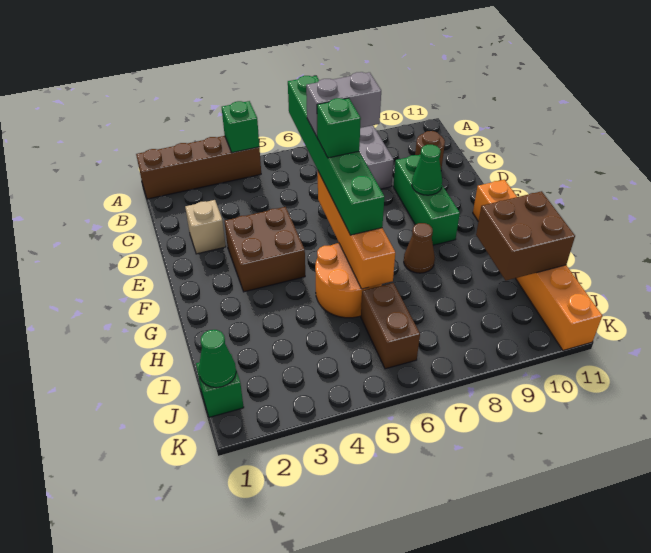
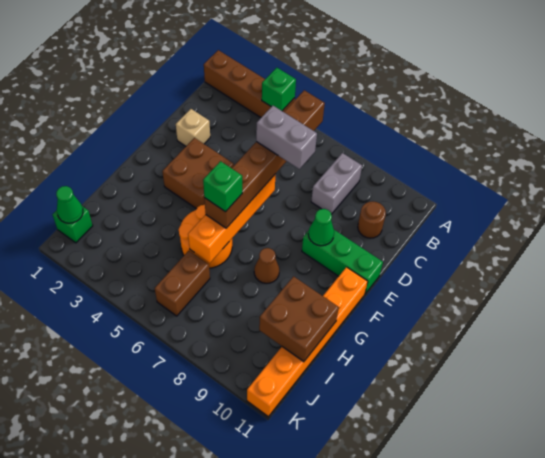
green brick B6:G6 level 3 -> brown brick B6:G6 level 3
green brick D9:F9 level 1 -> green brick E9:E11 level 1
green brick E6 level 4 -> green brick G6 level 4

